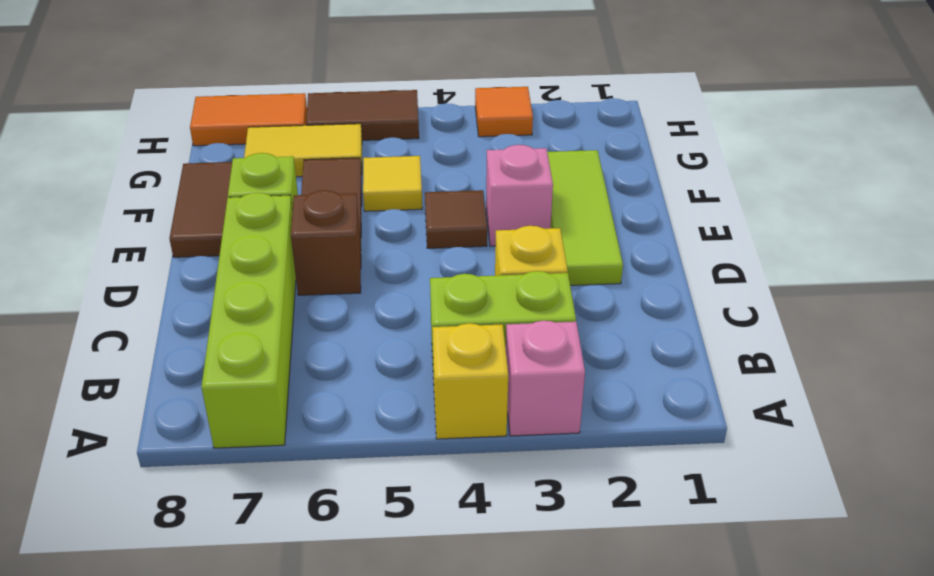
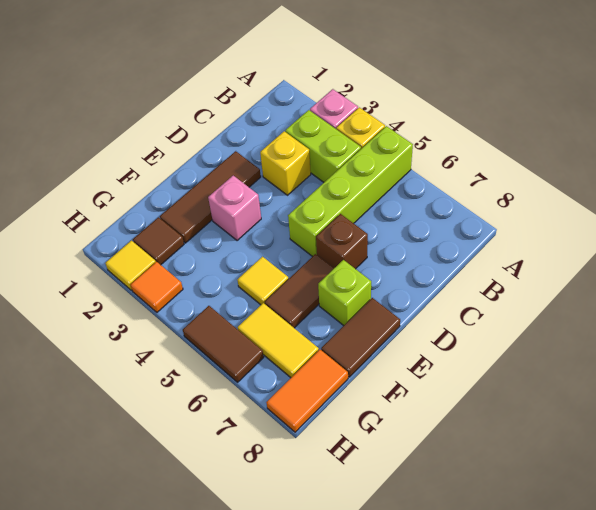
lime brick A7:D7 level 1 -> lime brick A5:D5 level 1
lime tile D2:F2 level 1 -> brown tile D2:F2 level 1
brown tile E4 level 1 -> brown tile G2 level 1
none -> yellow tile H2 level 1
orange tile H7:H8 level 1 -> orange tile G8:H8 level 1

